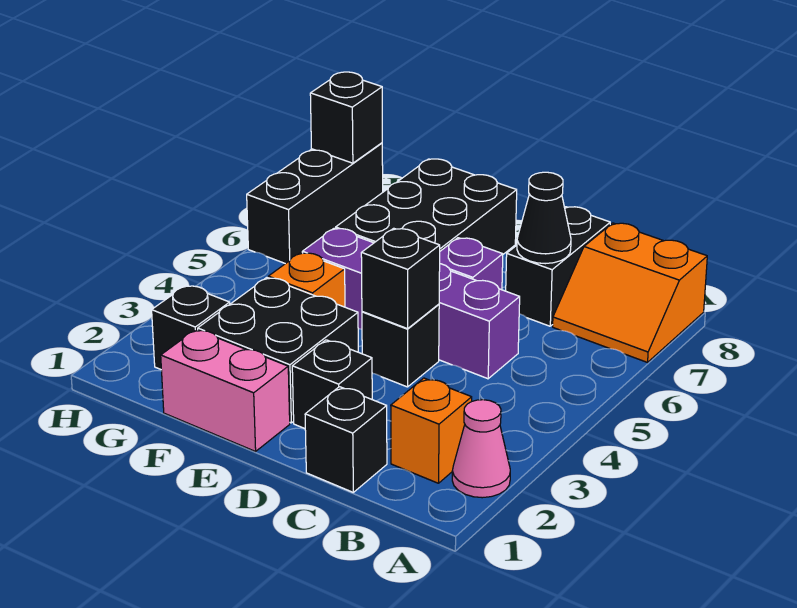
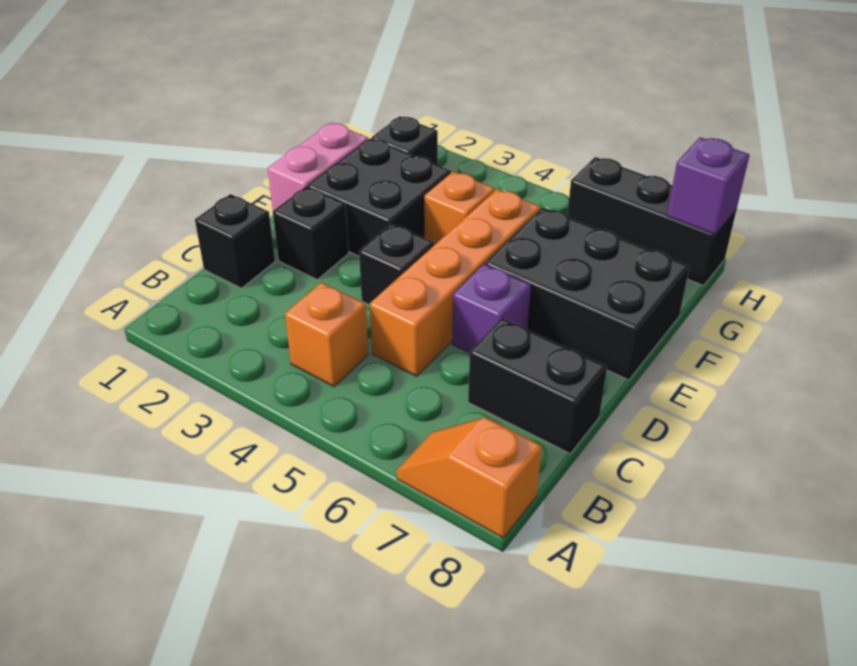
pink cone A2 level 1 -> none
orange slope A7:B8 level 1 top 8 -> orange slope A7:A8 level 1 top 8
orange brick B2 level 1 -> orange brick B4 level 1
purple brick C5:F5 level 1 -> orange brick C5:F5 level 1
black cone C7 level 2 -> none
black brick D4 level 2 -> none
black brick H8 level 2 -> purple brick H8 level 2

